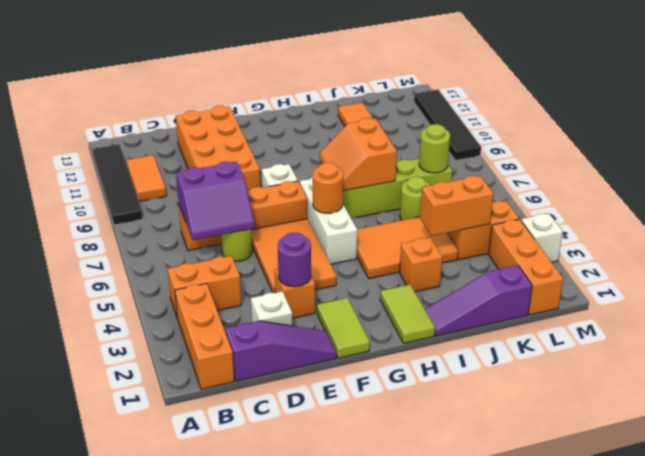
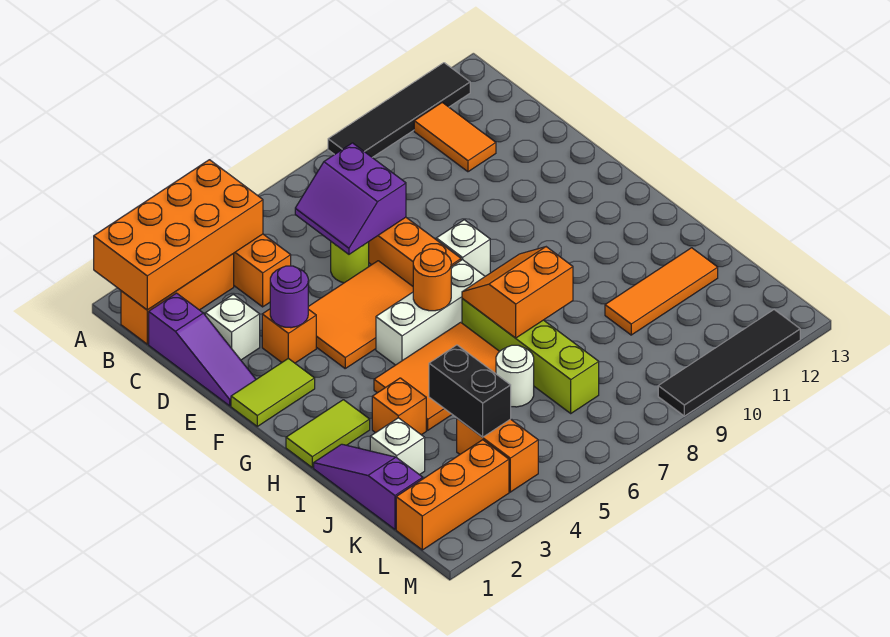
orange tile B10:B11 level 1 -> orange tile B11:C11 level 1
orange brick D9:E12 level 1 -> orange brick A1:B4 level 2
orange tile H4:J5 level 1 -> orange tile H4:I6 level 1
orange brick J4:K4 level 2 -> black brick J4:K4 level 2
lime round brick J6 level 1 -> white round brick J6 level 1
lime round brick K7 level 2 -> none
white brick M3 level 1 -> white brick J2 level 1

